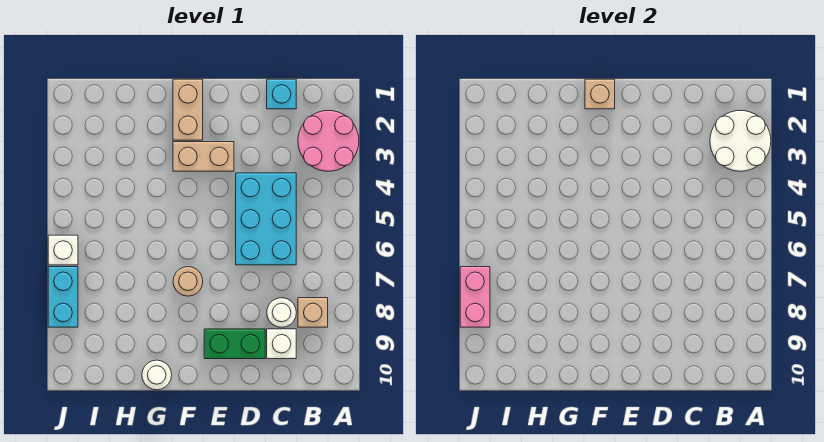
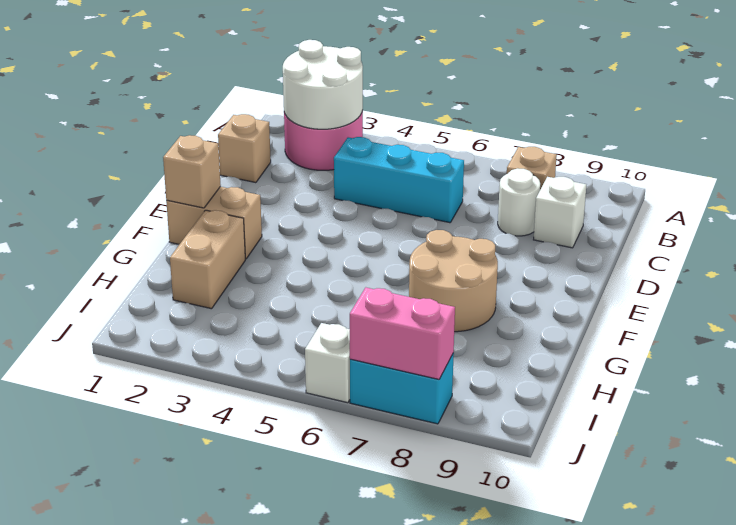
cyan brick C1 level 1 -> tan brick C1 level 1
cyan brick C4:D6 level 1 -> cyan brick C4:C6 level 1
green brick D9:E9 level 1 -> none
tan brick E3:F3 level 1 -> tan brick G2:H2 level 1
tan round brick F7 level 1 -> tan round brick F7:G8 level 1
white round brick G10 level 1 -> none

